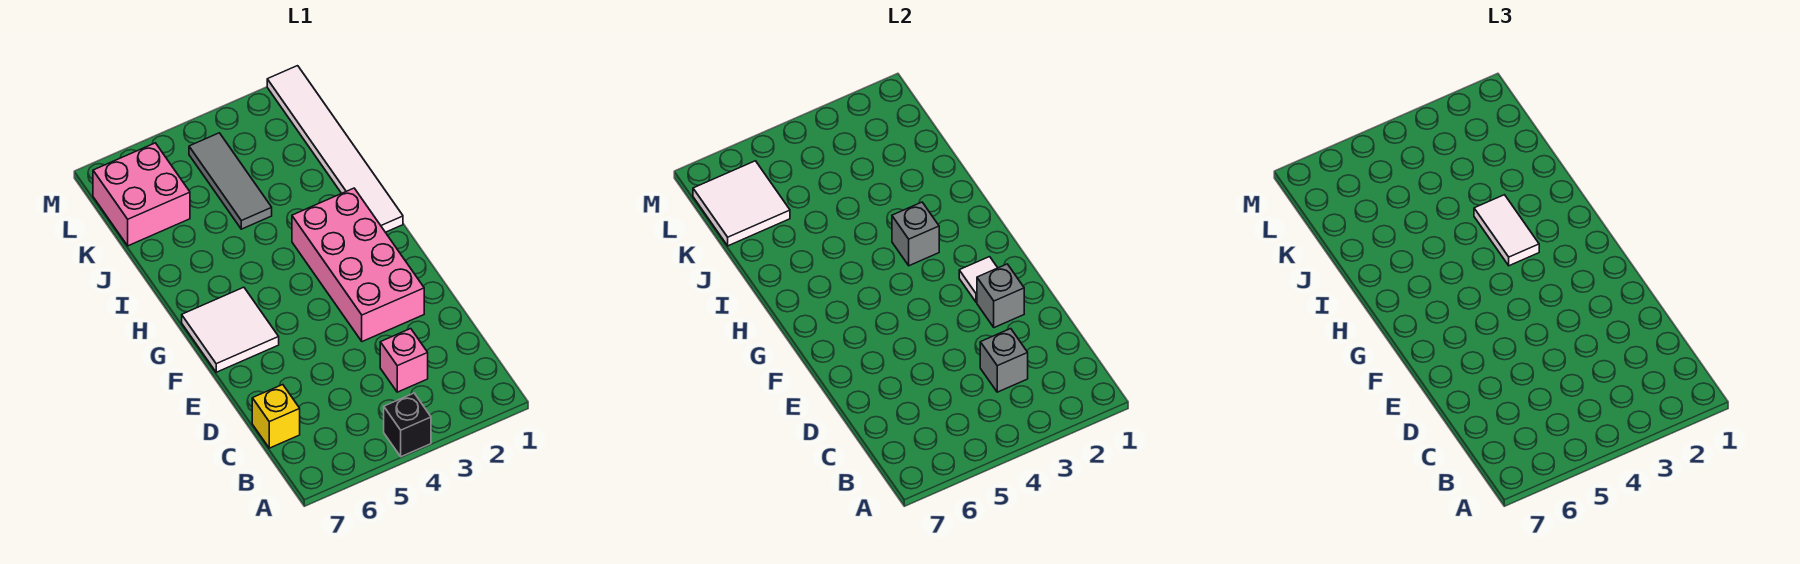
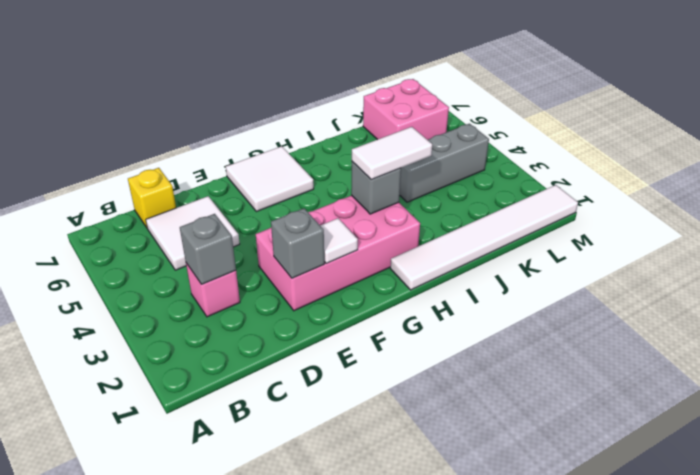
black brick A4 level 1 -> none
grey tile J4:L4 level 1 -> grey brick J4:L4 level 1
white tile K6:L7 level 2 -> white tile C5:D6 level 1

